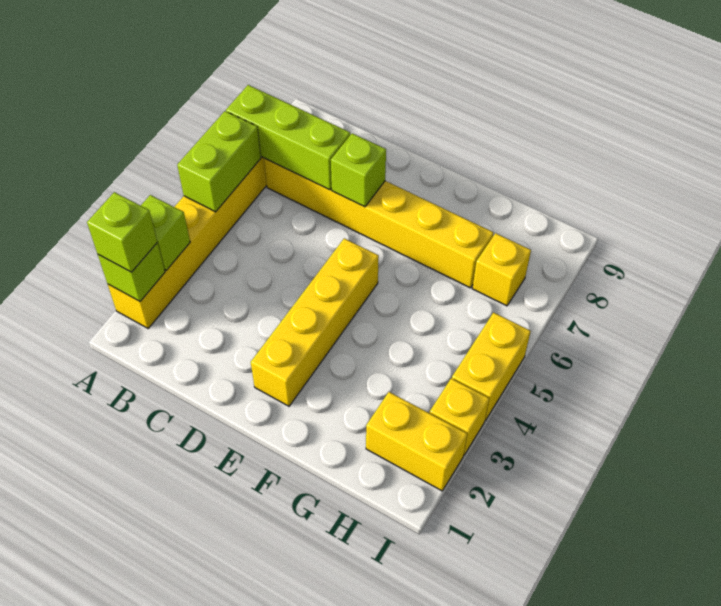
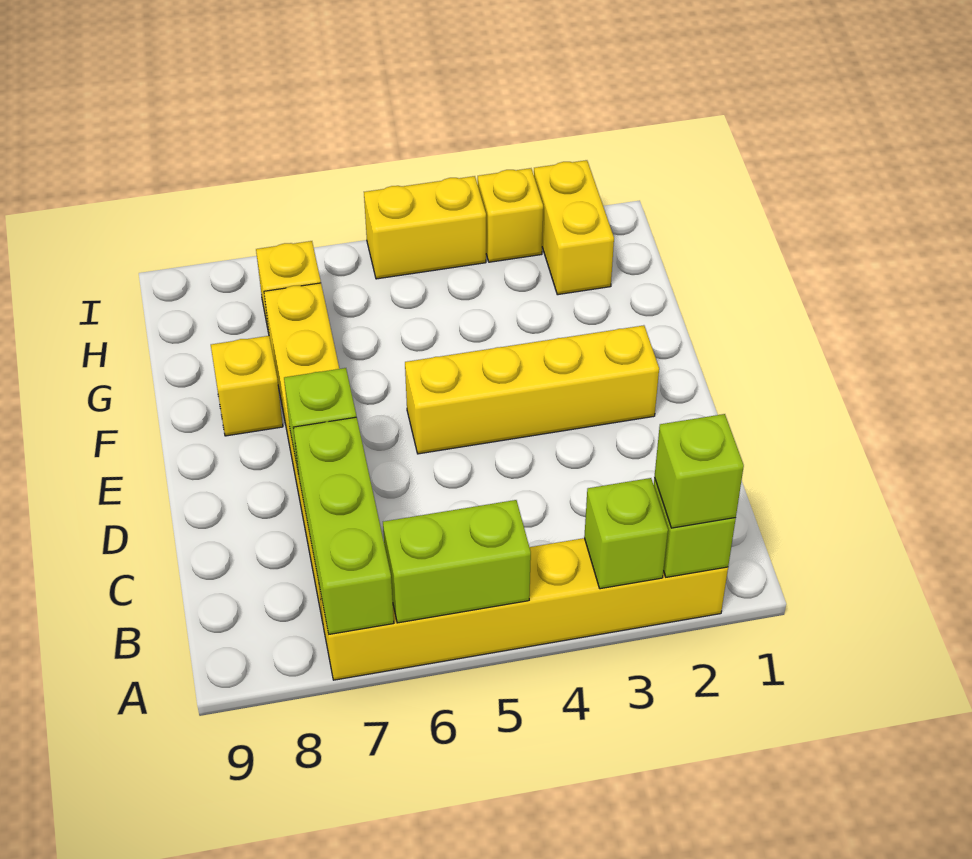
none -> yellow brick F8 level 1

